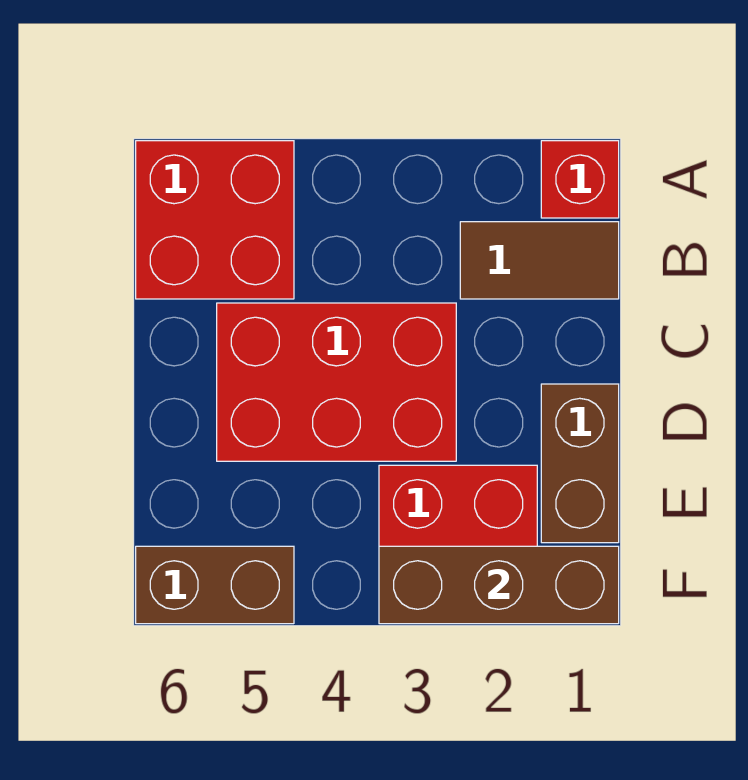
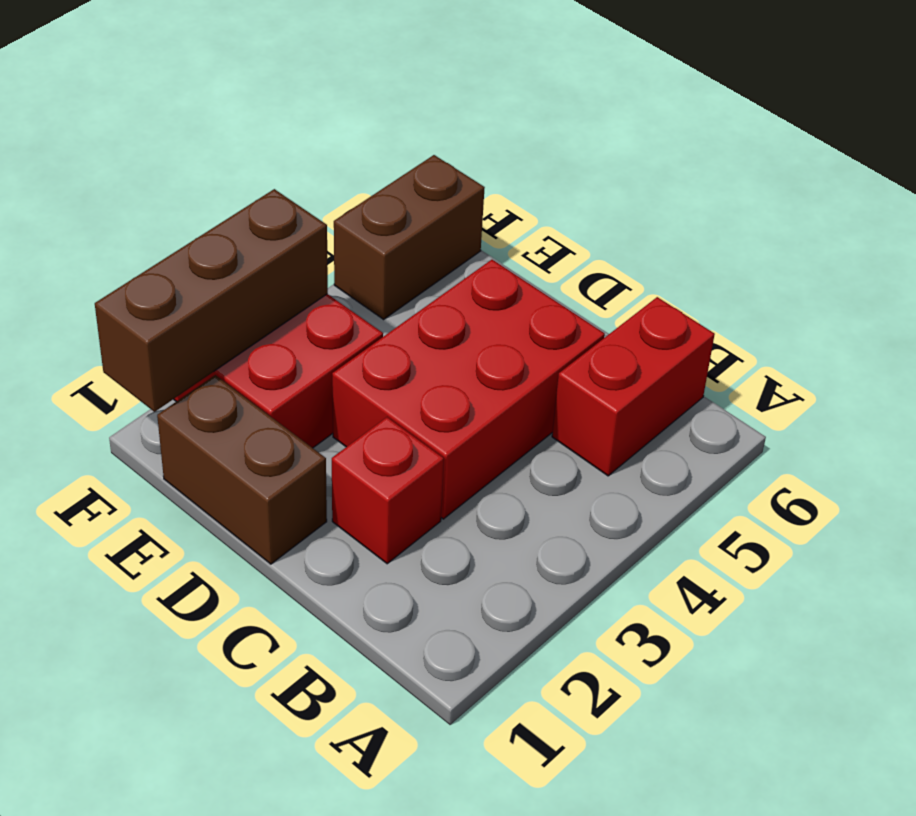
red brick A1 level 1 -> red brick C2 level 1
red brick A5:B6 level 1 -> red brick B5:B6 level 1
brown tile B1:B2 level 1 -> none

